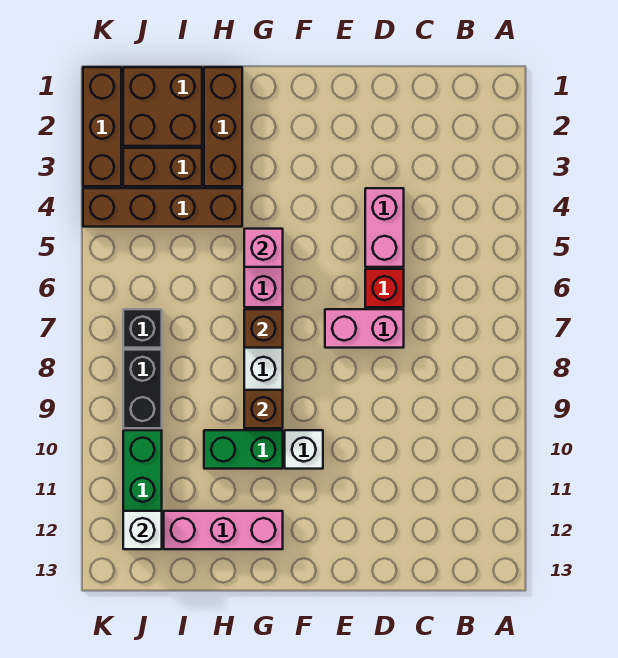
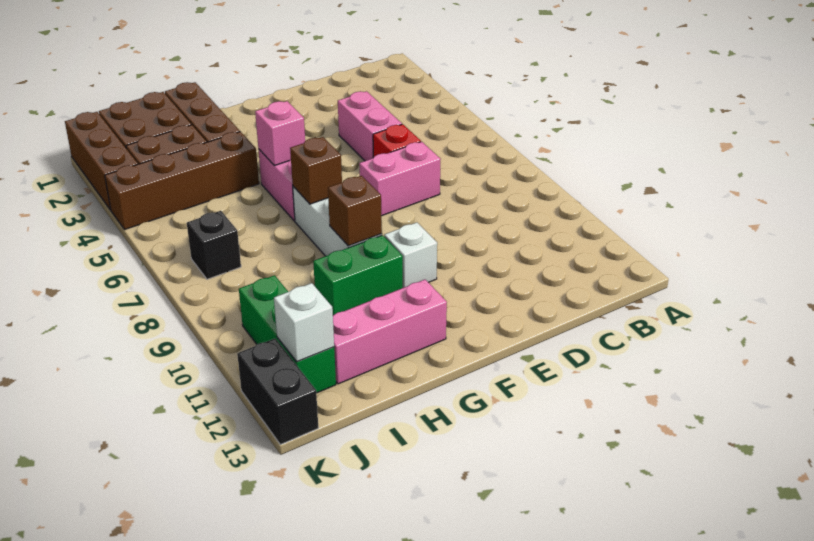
black brick J8:J9 level 1 -> black brick K12:K13 level 1

